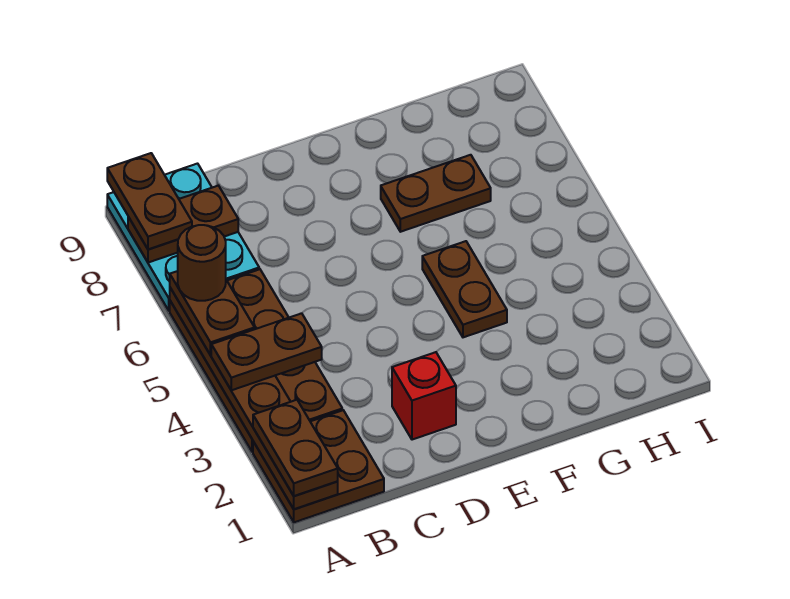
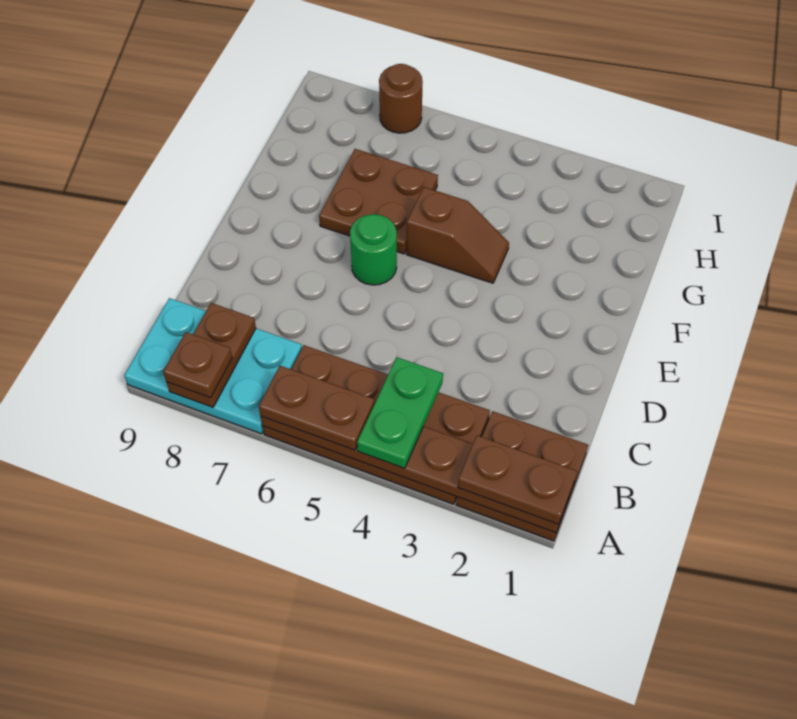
brown plate A4:B4 level 3 -> green plate A4:B4 level 3
brown round brick A6 level 4 -> brown round brick I7 level 1
brown plate A8:A9 level 3 -> brown plate A8 level 3
red brick D2 level 1 -> none
none -> green round brick E6 level 1
brown plate F4:F5 level 1 -> brown slope F4:F5 level 1 top 5
brown plate F7:G7 level 1 -> brown plate F6:G7 level 1

